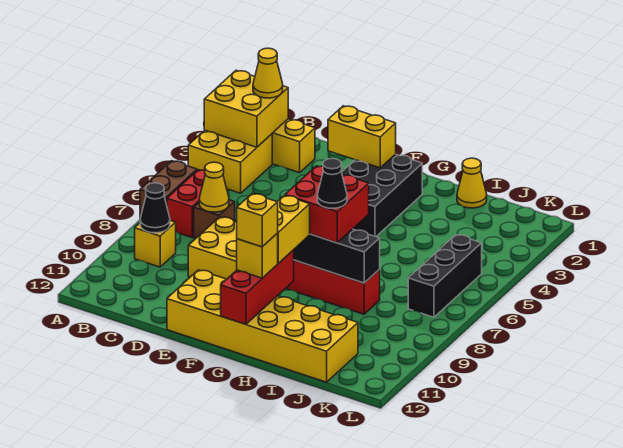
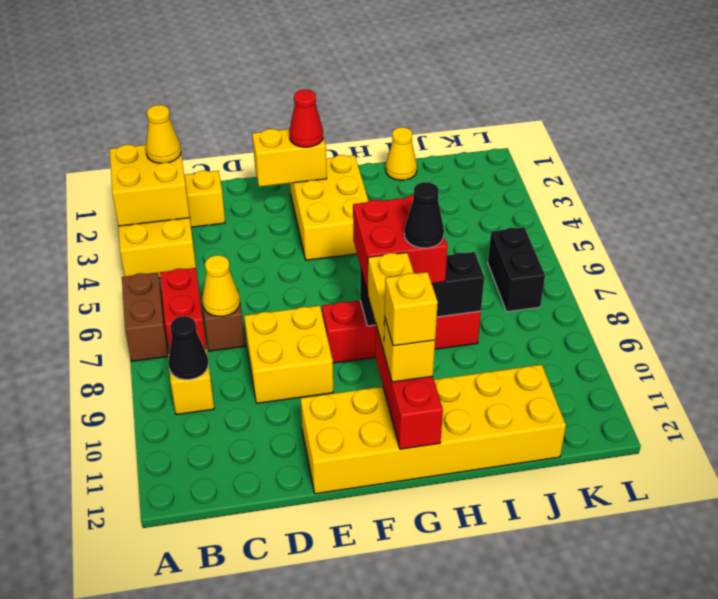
black brick F2:G4 level 1 -> yellow brick F2:G4 level 1
none -> red cone F2 level 3
black brick K5:K7 level 1 -> black brick K6:K7 level 1

